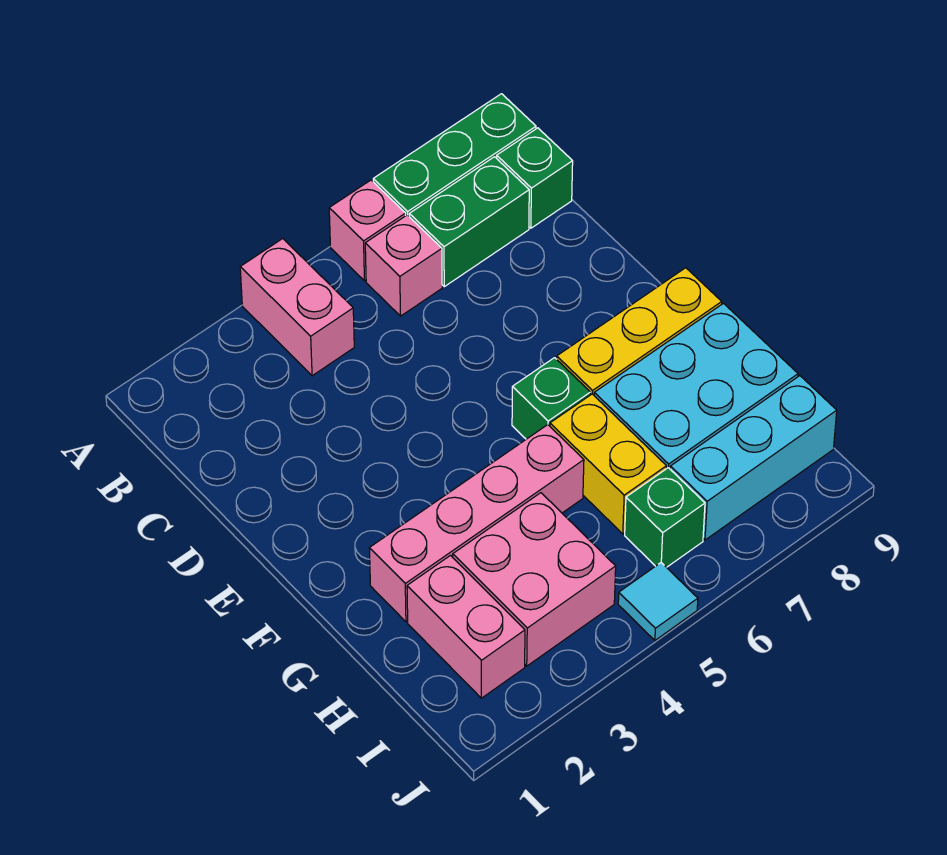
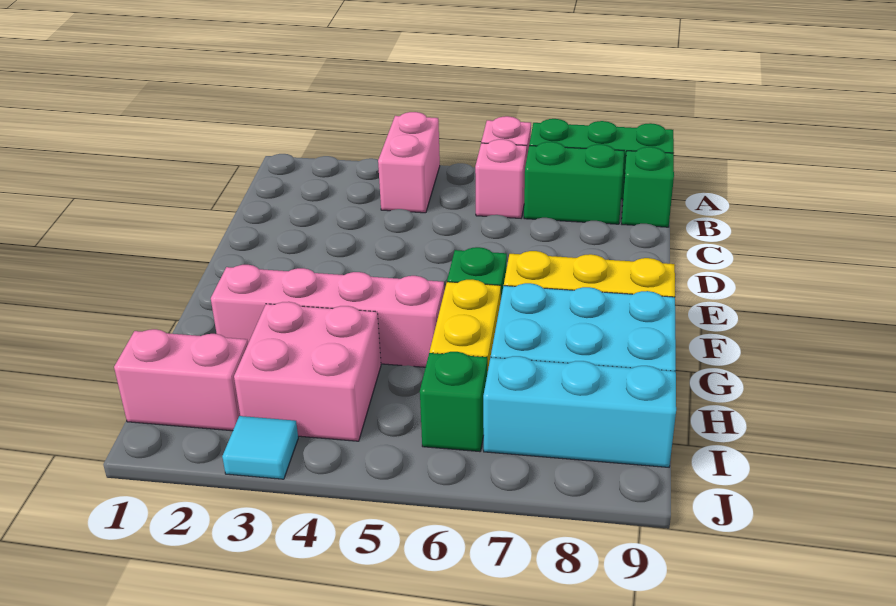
pink brick H2:I2 level 1 -> pink brick I1:I2 level 1
cyan tile J5 level 1 -> cyan tile J3 level 1

